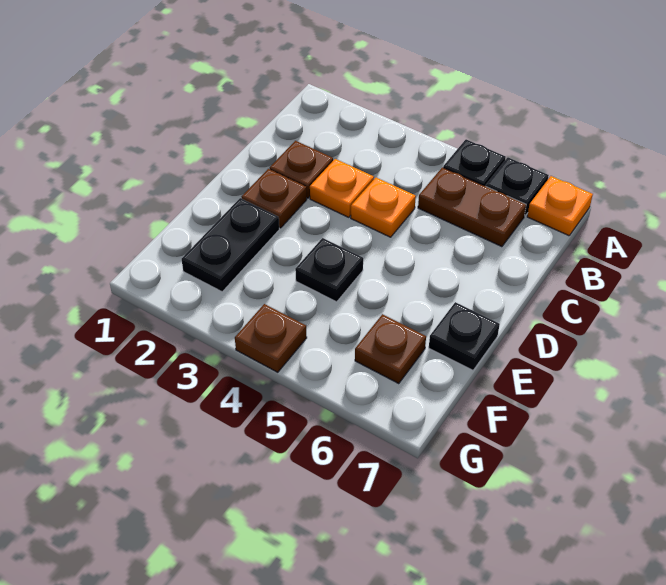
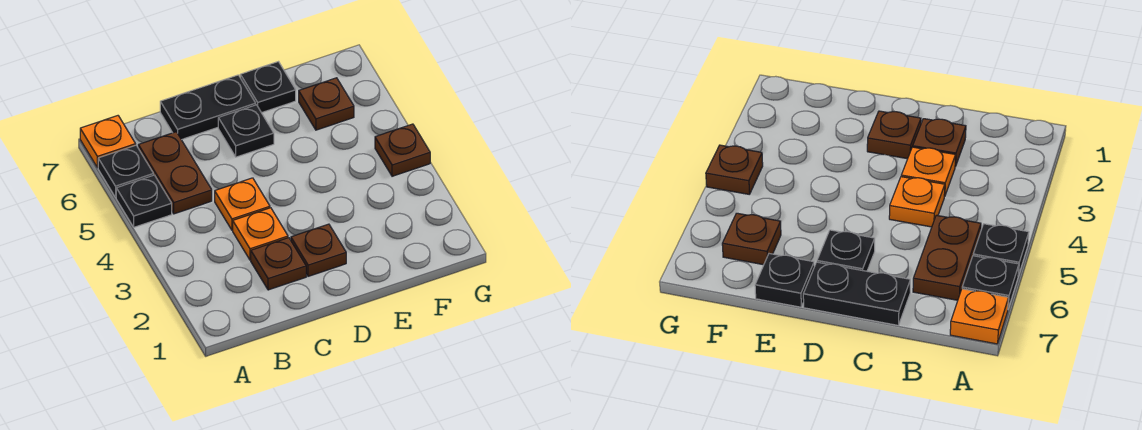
black plate E2:F2 level 1 -> black plate C7:D7 level 1
black plate E4 level 1 -> black plate D6 level 1

